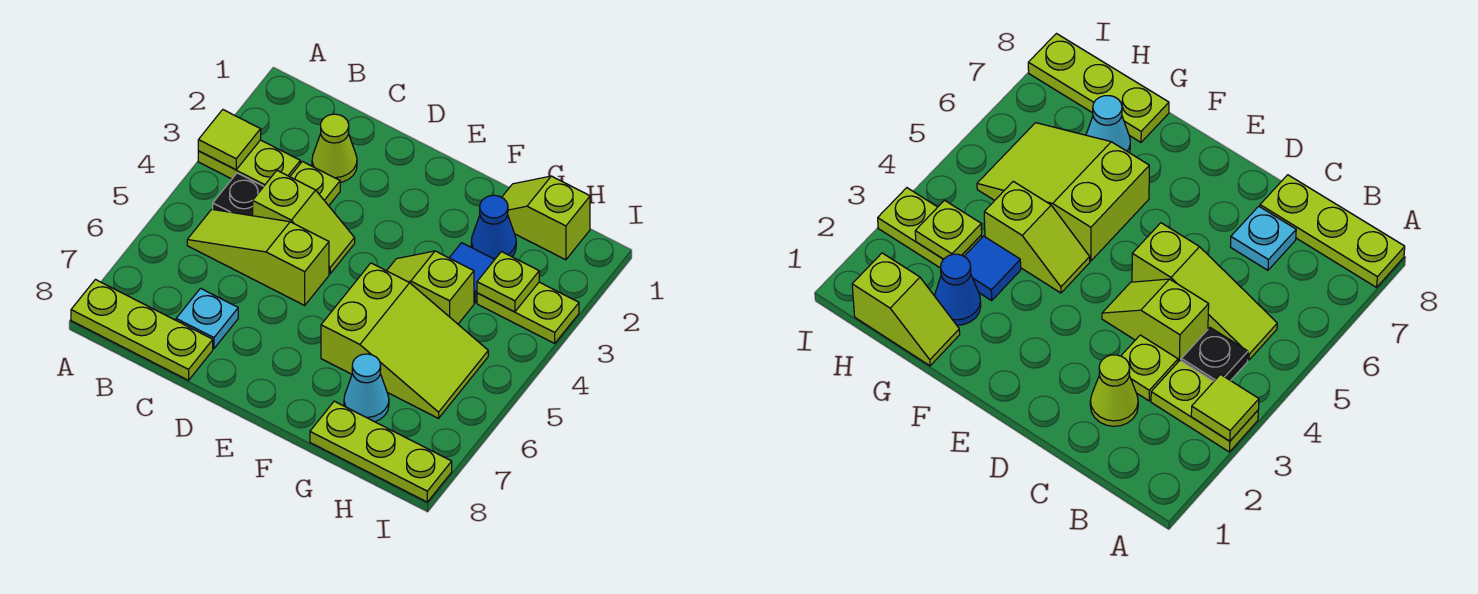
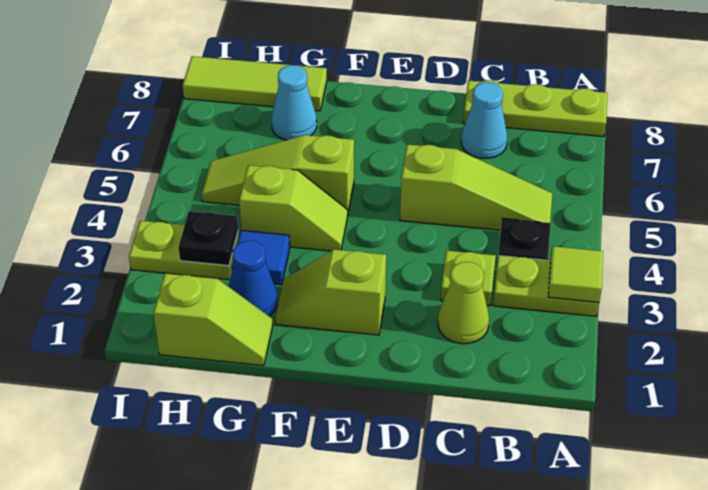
lime slope C4:D4 level 1 top C -> lime slope E2:F2 level 1 top E
cyan plate C7 level 1 -> cyan cone C7 level 1
lime slope F5:H6 level 1 top F -> lime slope F5:H5 level 1 top F
lime plate G8:I8 level 1 -> lime tile G8:I8 level 1
lime plate H3 level 2 -> black plate H3 level 2

